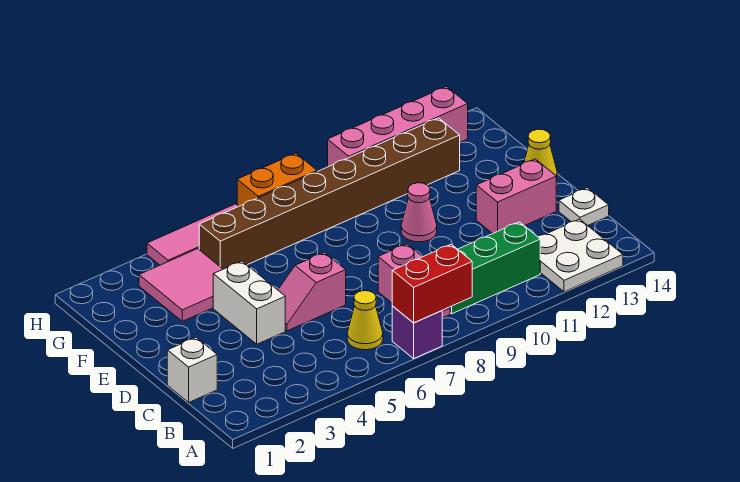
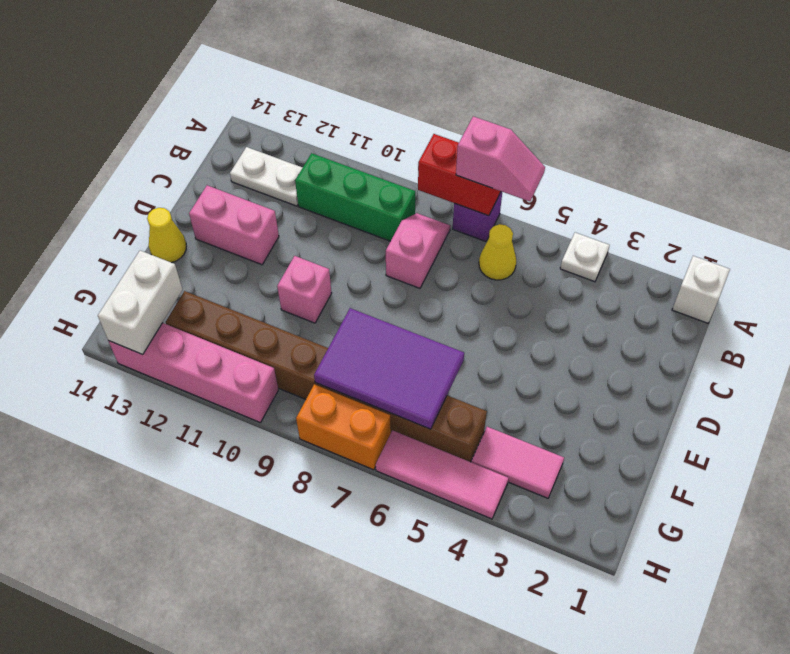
white plate A12:B13 level 1 -> white plate B12:B13 level 1
white brick C1 level 1 -> white brick A1 level 1
white plate C14 level 1 -> white plate A4 level 1
white brick D4:E4 level 1 -> white brick G13:H13 level 2
pink slope D5:D6 level 1 top 6 -> pink slope A6:A7 level 3 top 7
pink cone E10 level 1 -> pink brick E10 level 1
pink tile F3:G4 level 1 -> pink tile G3:G4 level 1
none -> purple tile F6:G8 level 2

